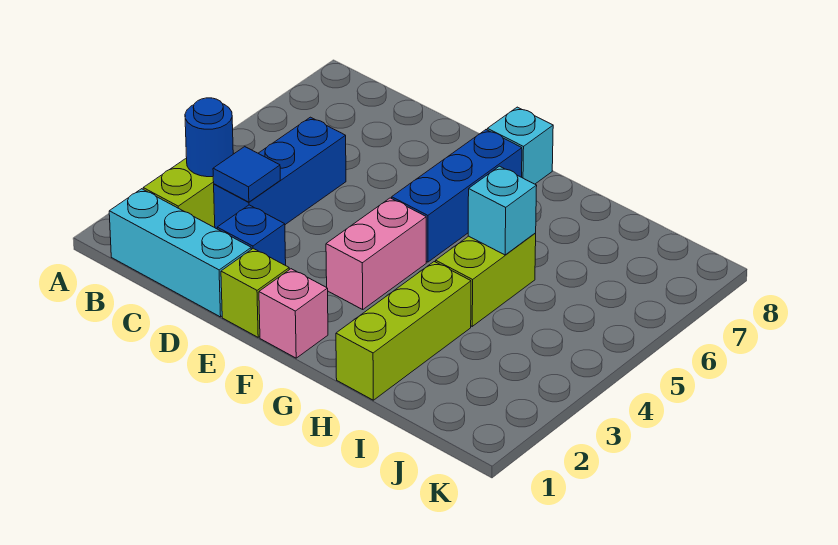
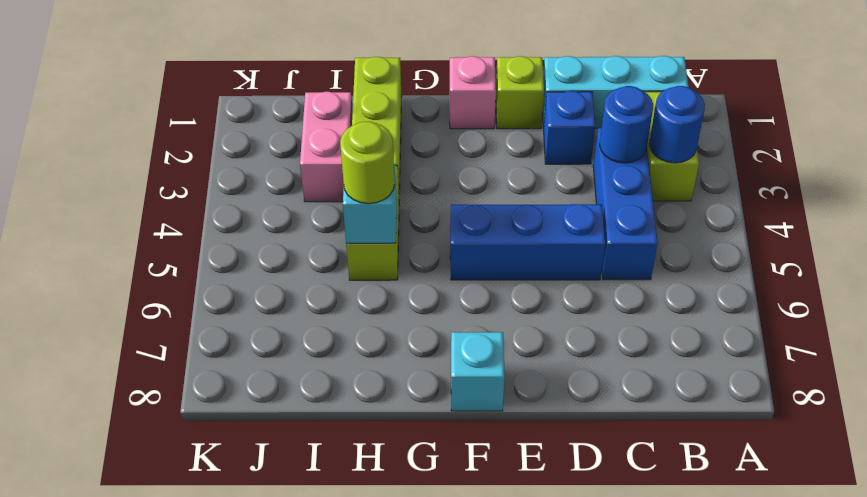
blue tile C3 level 2 -> blue round brick C3 level 2
pink brick F3:F4 level 1 -> pink brick I2:I3 level 1
blue brick F5:F7 level 1 -> blue brick D5:F5 level 1
none -> lime round brick H5 level 3

